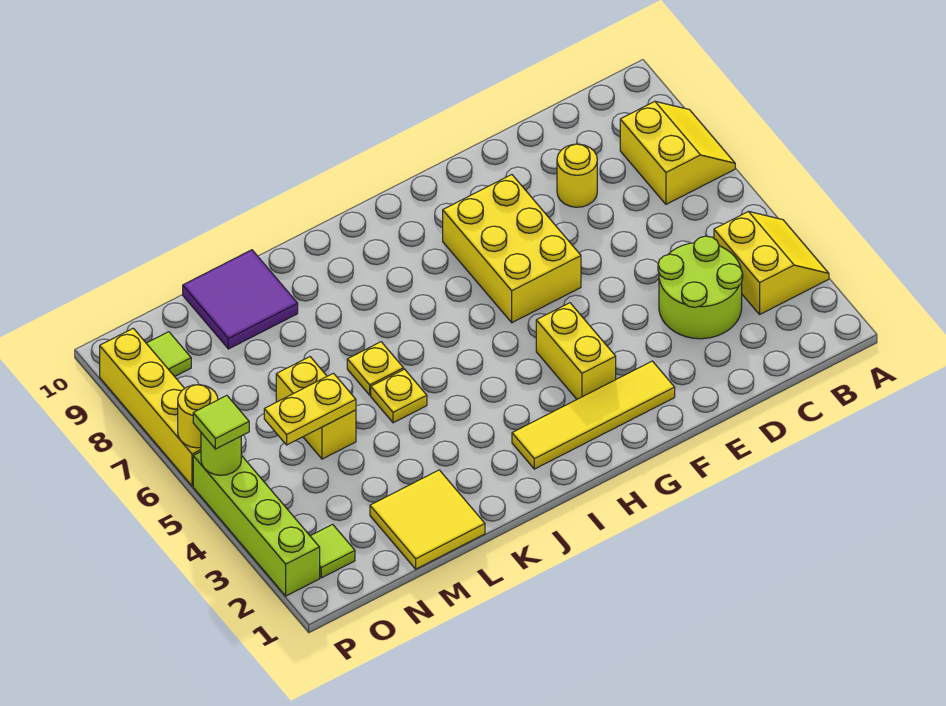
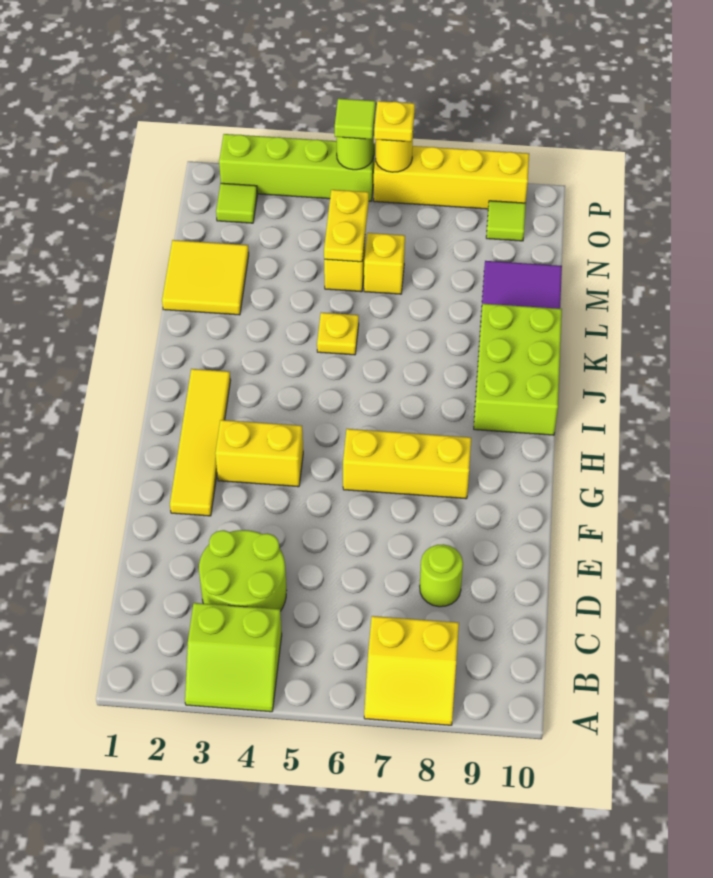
yellow slope A3:B4 level 1 top B -> lime slope A3:B4 level 1 top B
yellow round brick D8 level 1 -> lime round brick D8 level 1
yellow brick F6:G8 level 1 -> yellow brick G6:G8 level 1
none -> lime brick I9:K10 level 1
yellow plate K6 level 1 -> yellow plate P6 level 3

